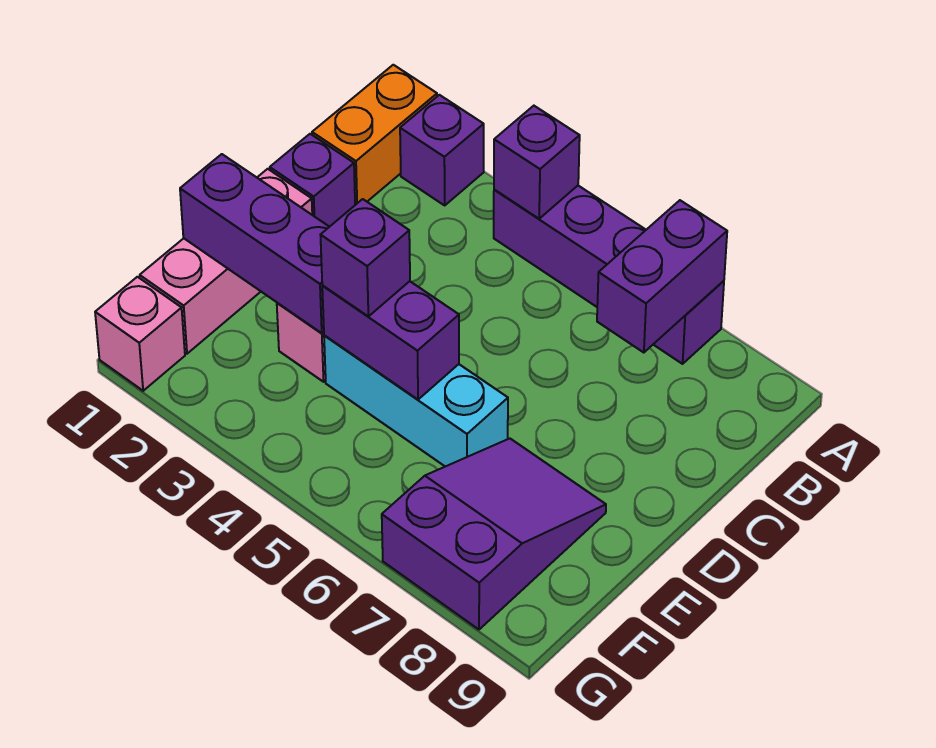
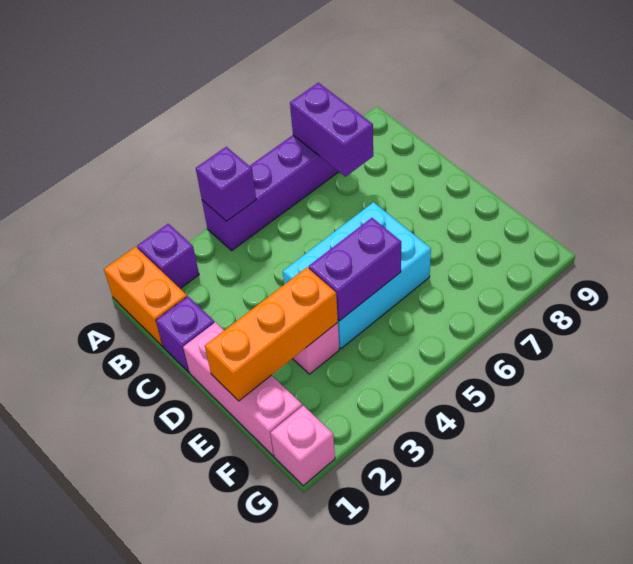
purple brick E1:E3 level 2 -> orange brick E1:E3 level 2
cyan brick E4:E6 level 1 -> cyan brick D4:E6 level 1
purple brick E4 level 3 -> none
purple slope E7:G8 level 1 top G -> none

